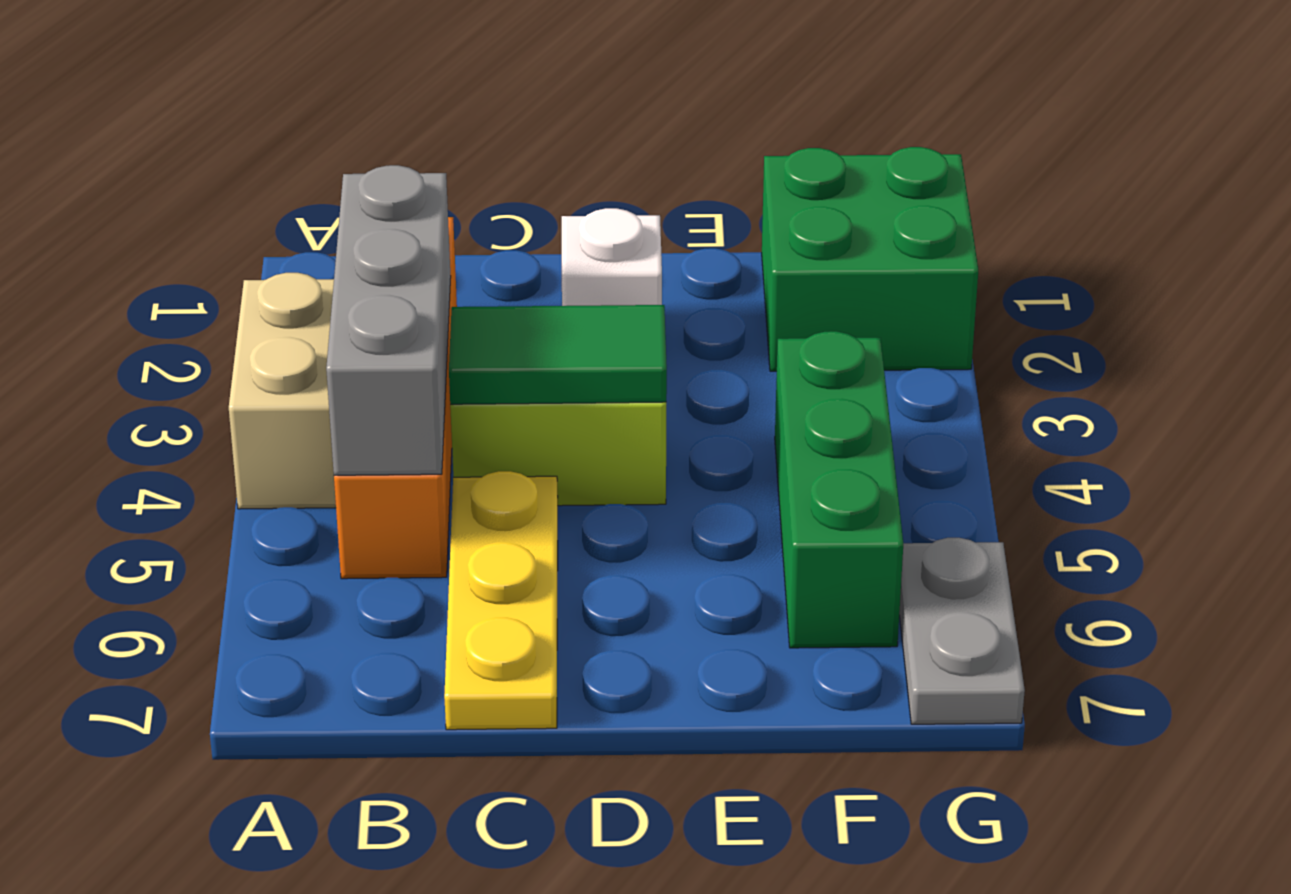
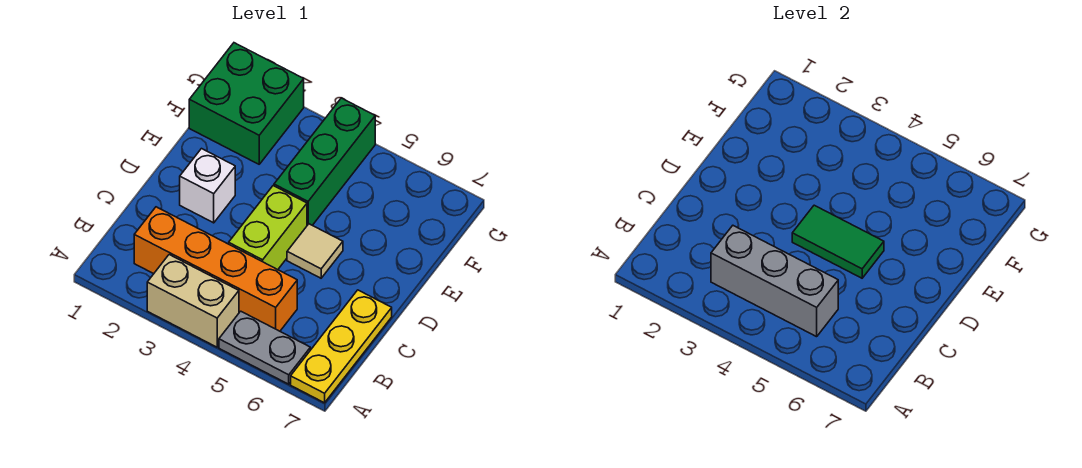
green tile C4:D4 level 2 -> green tile D4:D5 level 2
yellow plate C5:C7 level 1 -> yellow plate A7:C7 level 1
none -> tan tile D5 level 1
green brick F4:F6 level 1 -> green brick E4:G4 level 1
grey plate G6:G7 level 1 -> grey plate A5:A6 level 1

